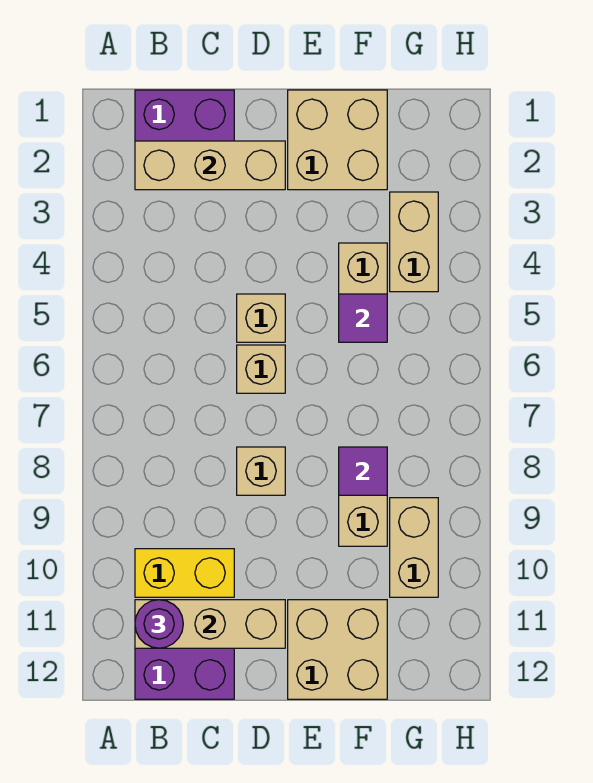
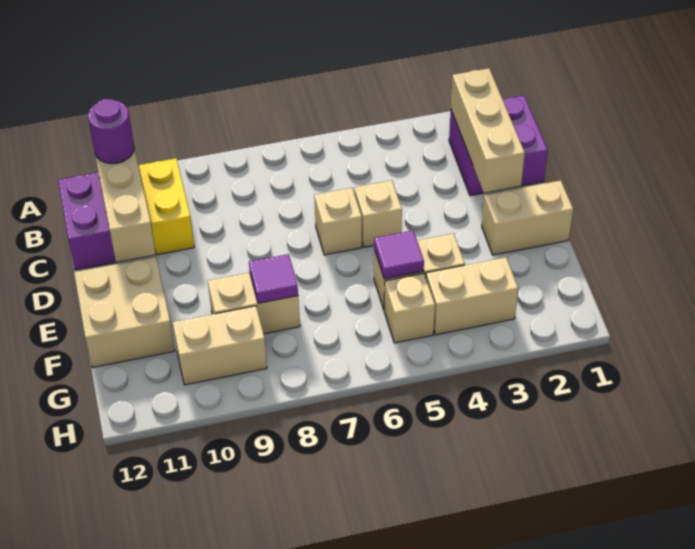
tan brick D8 level 1 -> tan brick G5 level 1
tan brick E1:F2 level 1 -> tan brick E1:E2 level 1

